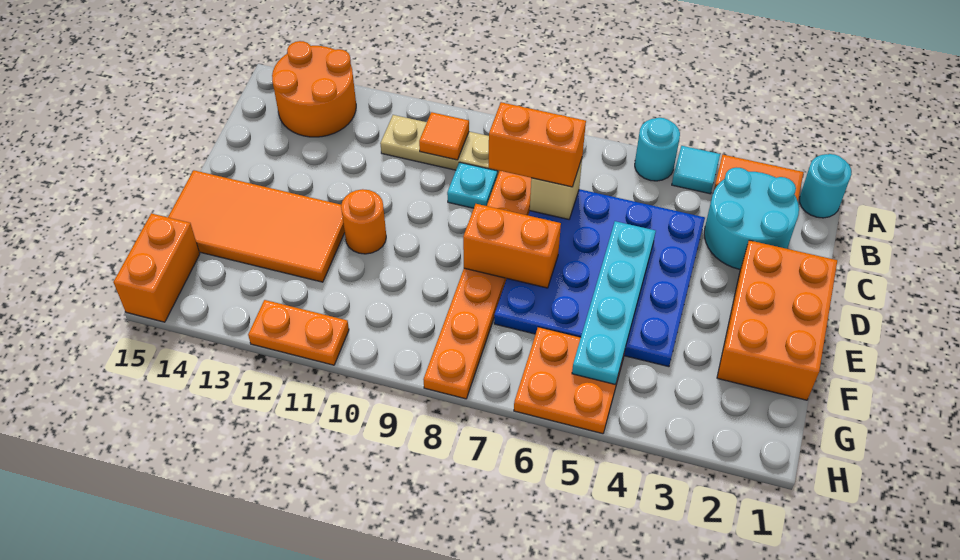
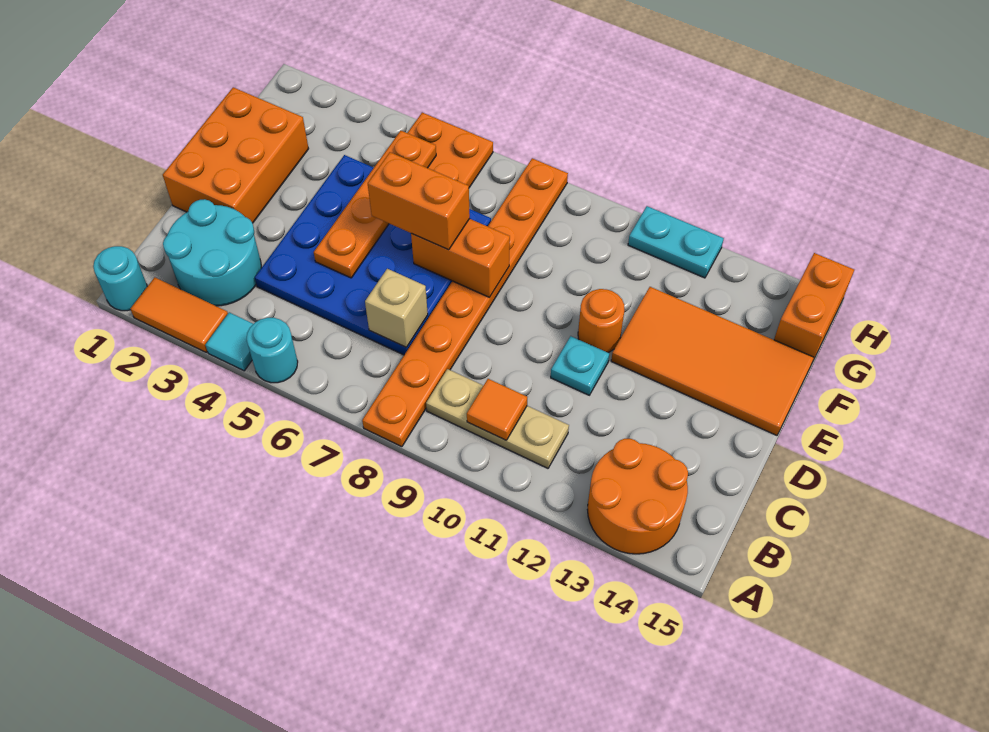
orange brick C7:C8 level 3 -> orange brick E6:E7 level 3
cyan plate C9 level 1 -> cyan plate D11 level 1
cyan plate D5:G5 level 2 -> orange plate D5:G5 level 2
orange plate H11:H12 level 1 -> cyan plate H11:H12 level 1

